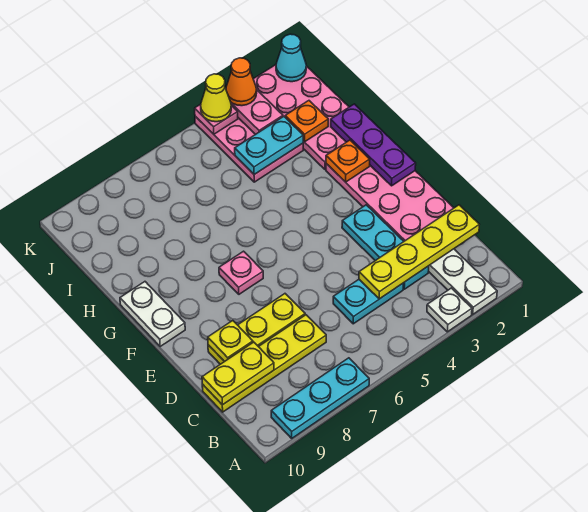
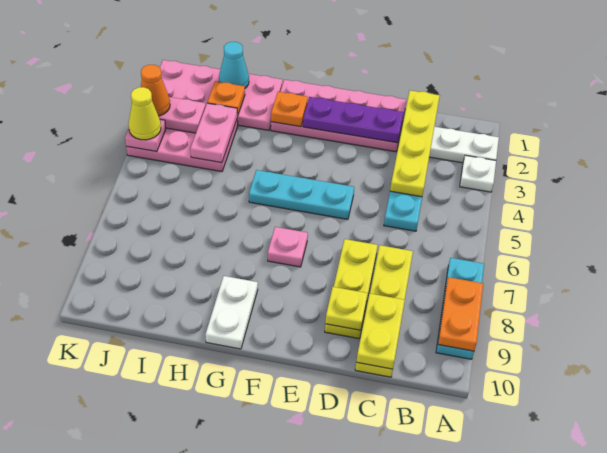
none -> orange plate A8:A9 level 2
cyan plate C3:E3 level 1 -> cyan plate E5:G5 level 1
purple plate F1:H1 level 2 -> purple plate D2:F2 level 2
white plate F10:G10 level 1 -> white plate G9:G10 level 1
cyan plate I3:I4 level 2 -> pink plate I3:I4 level 2
cyan cone K1 level 2 -> cyan cone I1 level 2

